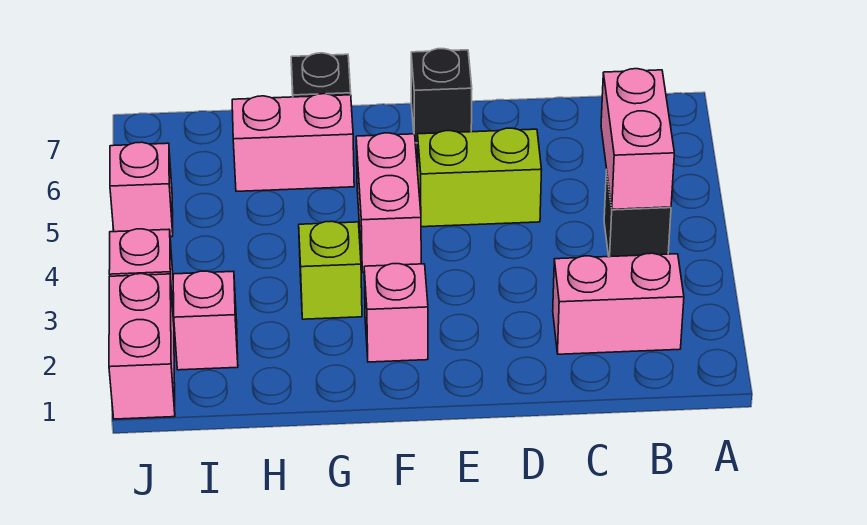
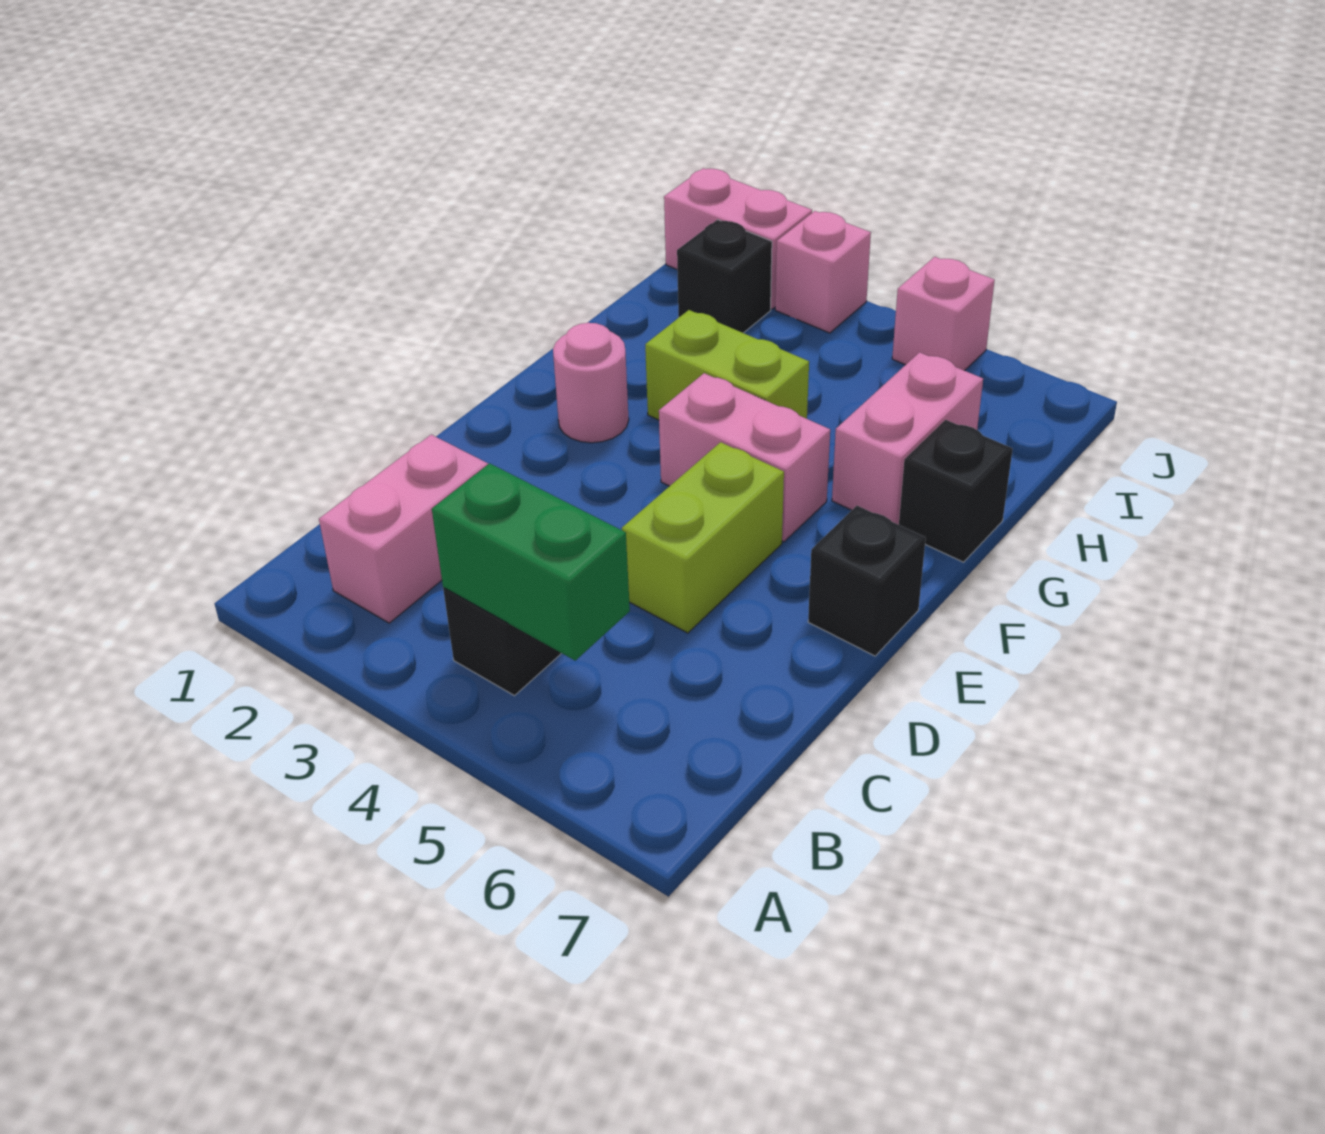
pink brick B4:B5 level 2 -> green brick B4:B5 level 2
pink brick F2 level 1 -> pink round brick F2 level 1
lime brick G3 level 1 -> lime brick G3:G4 level 1
pink brick I2 level 1 -> black brick I2 level 1

